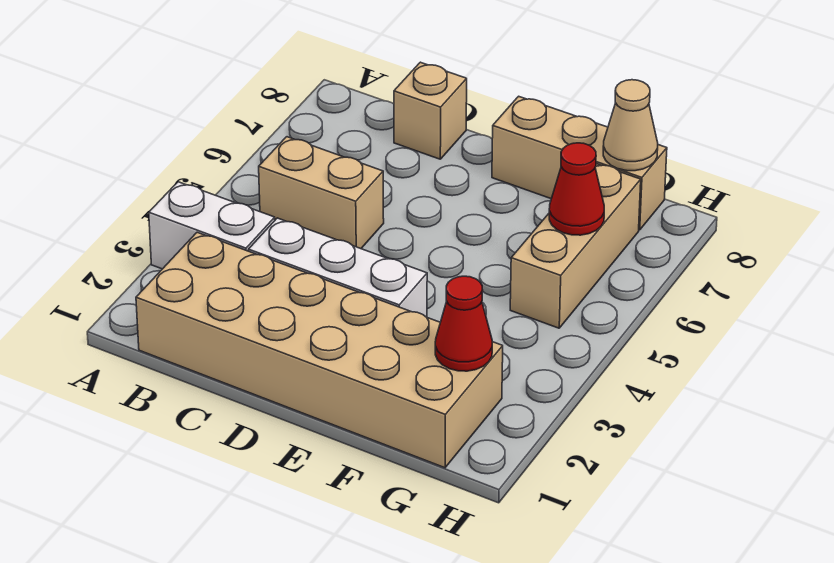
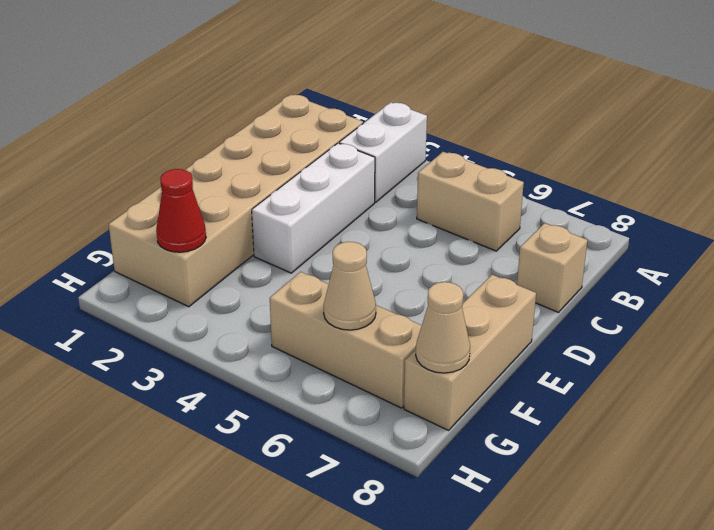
tan brick B5:C5 level 1 -> tan brick B5:B6 level 1
red cone G6 level 2 -> tan cone G6 level 2

